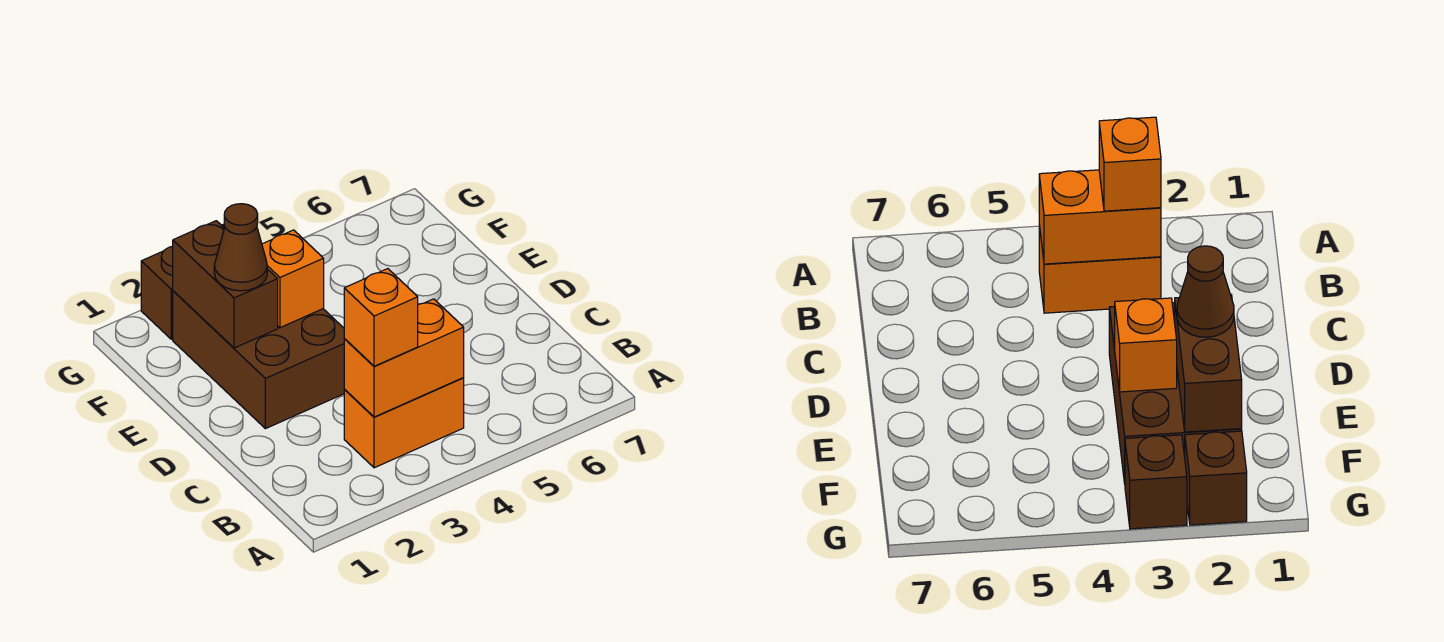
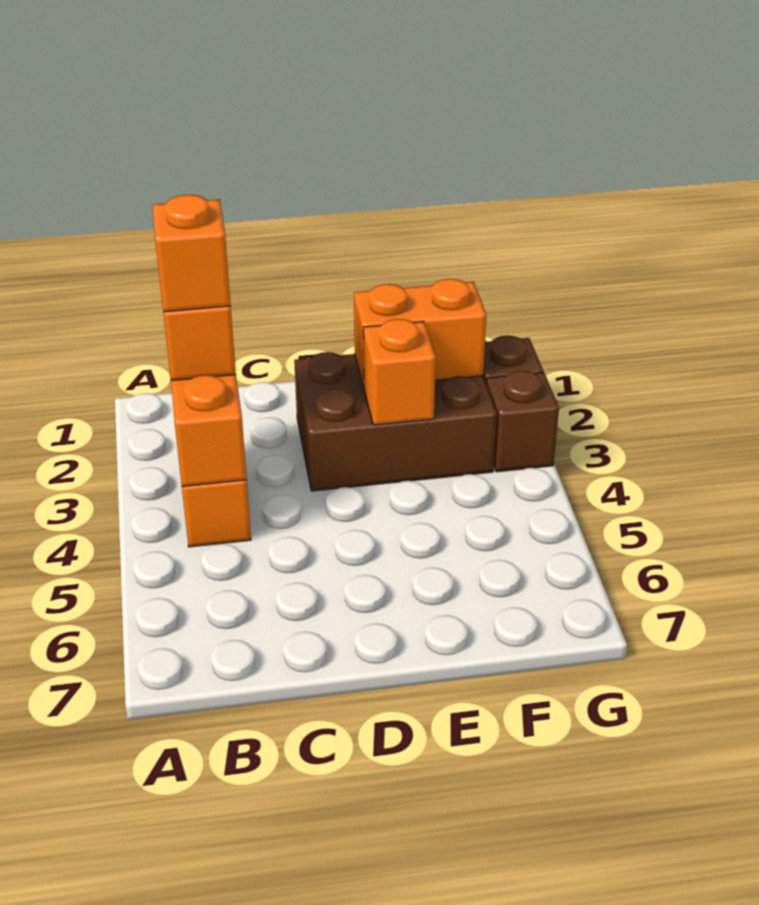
none -> orange brick B3 level 4
brown brick E2:F2 level 2 -> orange brick E2:F2 level 2
brown cone E2 level 3 -> none

